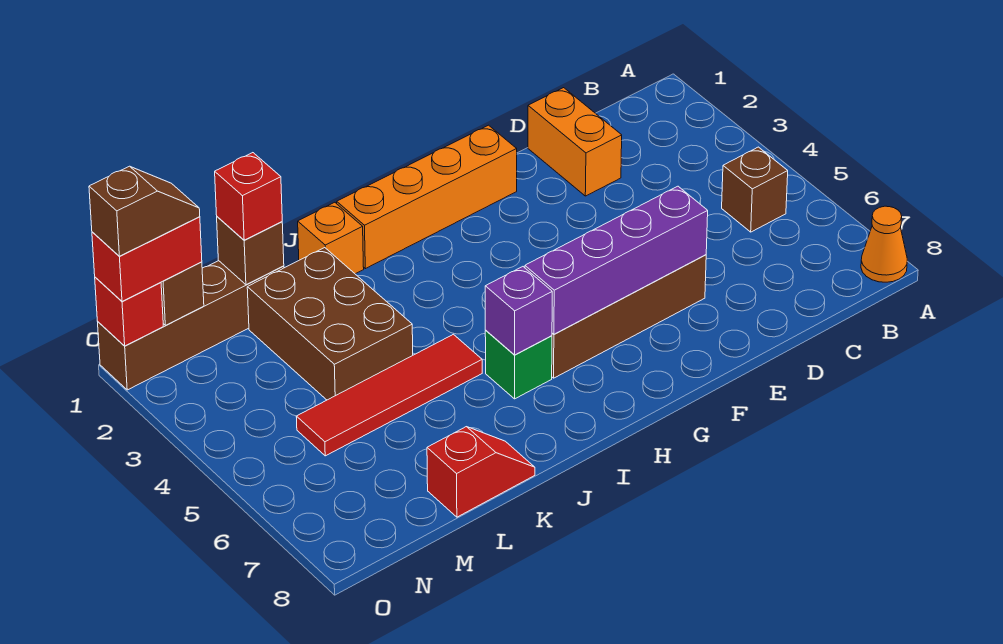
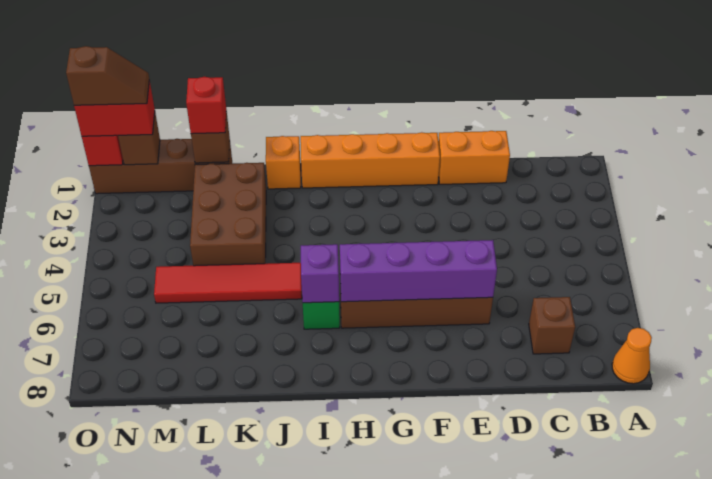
brown brick B5 level 1 -> brown brick C7 level 1
orange brick D1:D2 level 1 -> orange brick D1:E1 level 1
red slope K8:L8 level 1 top L -> none

